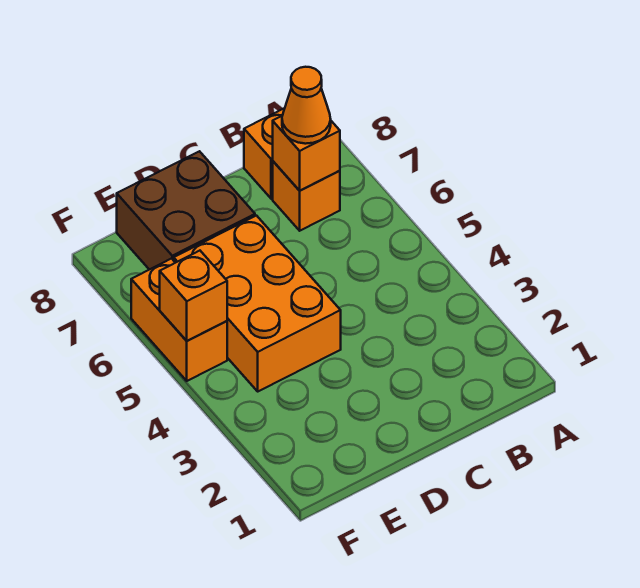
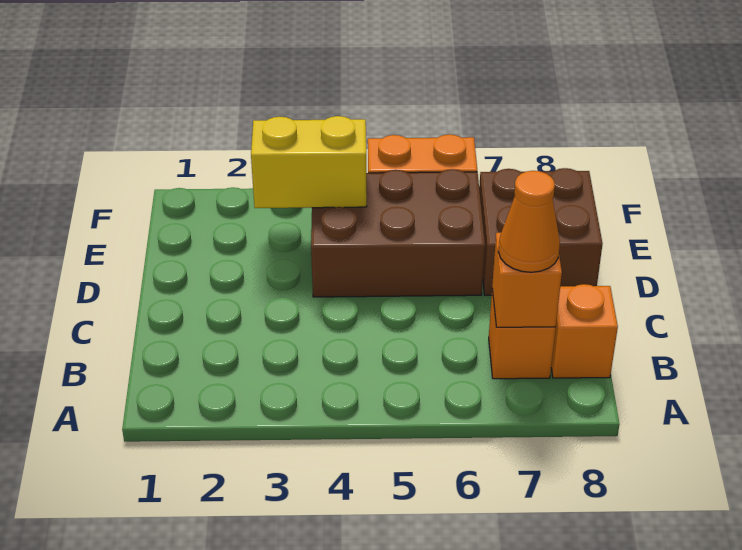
orange brick D4:E6 level 1 -> brown brick D4:E6 level 1
none -> yellow brick E3:E4 level 2
orange brick F5 level 2 -> none

